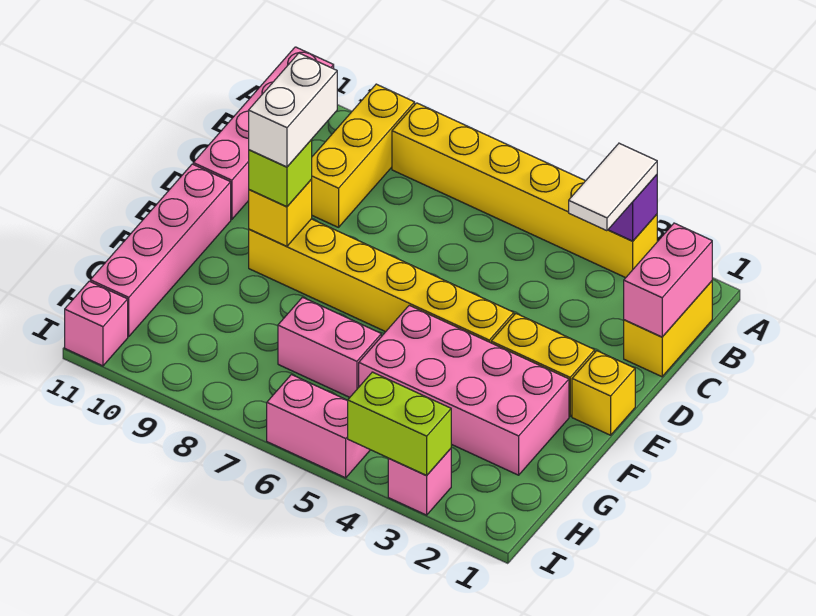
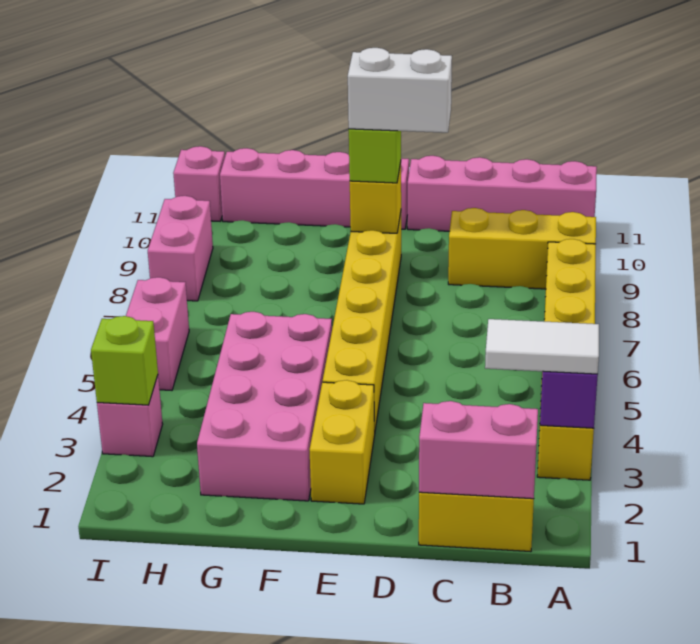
yellow brick E1 level 1 -> none
pink brick G6:G7 level 1 -> pink brick I8:I9 level 1
lime brick I3:I4 level 2 -> lime brick I3 level 2

